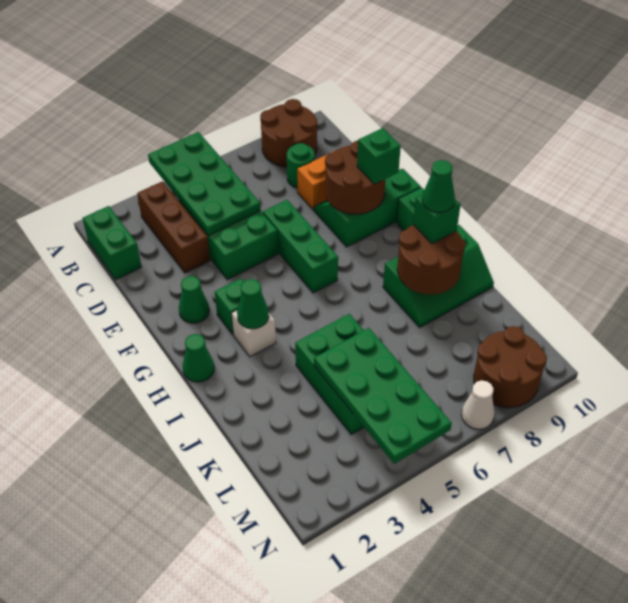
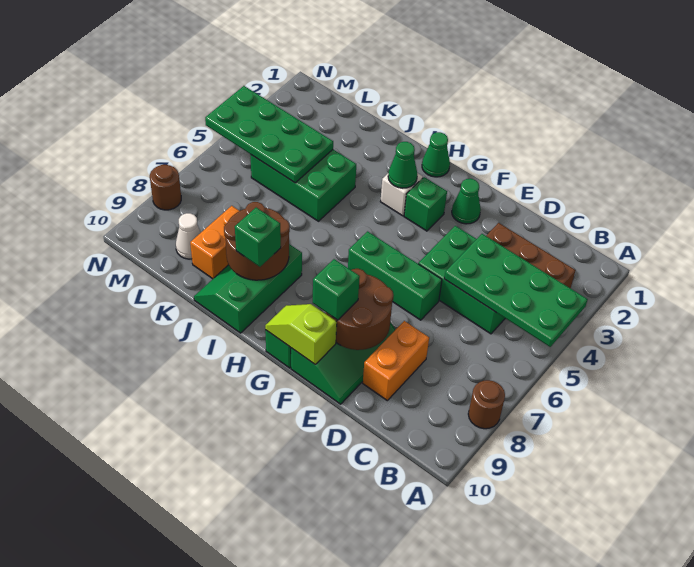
brown round brick A8:B9 level 1 -> brown round brick A8 level 1
green brick B1:C1 level 1 -> none
green round brick C8 level 1 -> none
none -> lime slope F10:G10 level 2 top F
green cone I9 level 4 -> none
none -> orange brick K8:K9 level 1
brown round brick M8:N9 level 1 -> brown round brick N8 level 1
white cone N7 level 1 -> white cone L9 level 1

